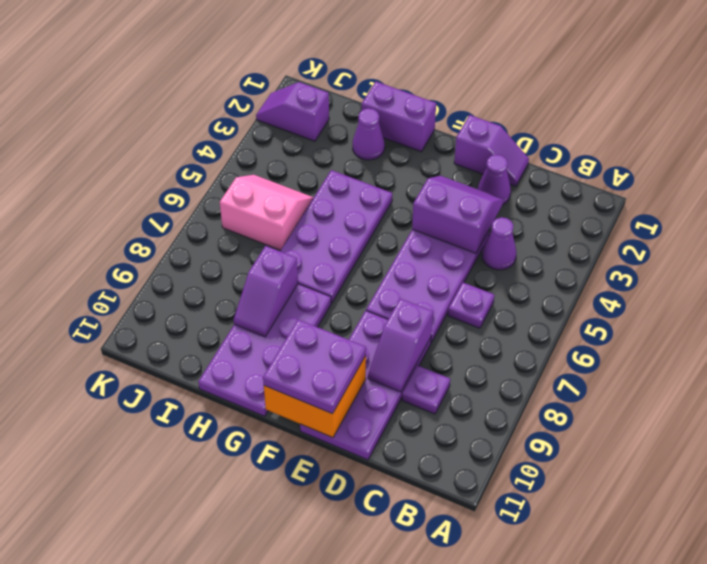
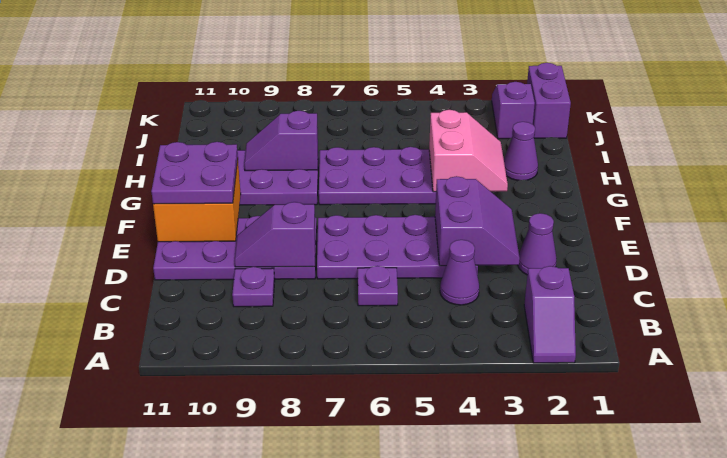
purple slope D1:E1 level 1 top E -> purple slope A2:B2 level 1 top B
purple brick G1:H1 level 1 -> purple brick J1:K1 level 1
pink slope I5:J6 level 1 top 6 -> pink slope G3:H4 level 2 top 4

